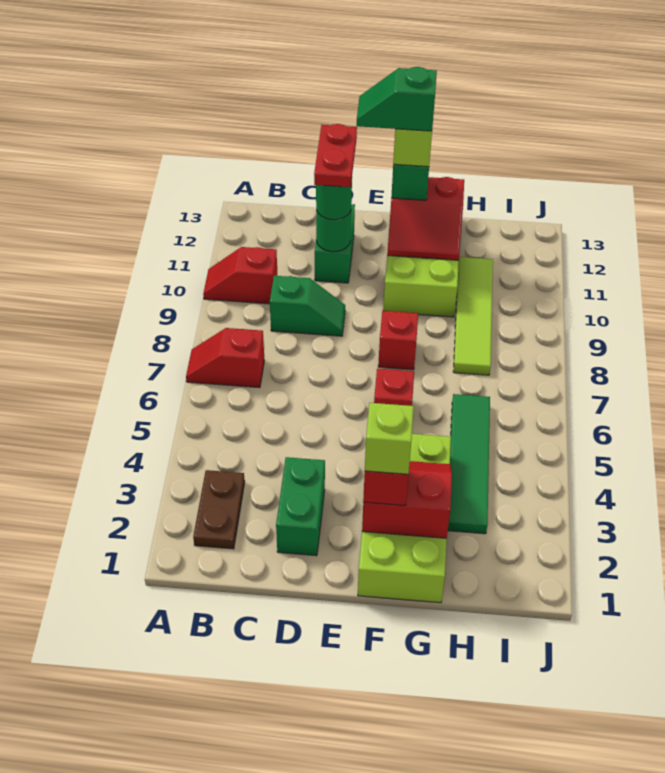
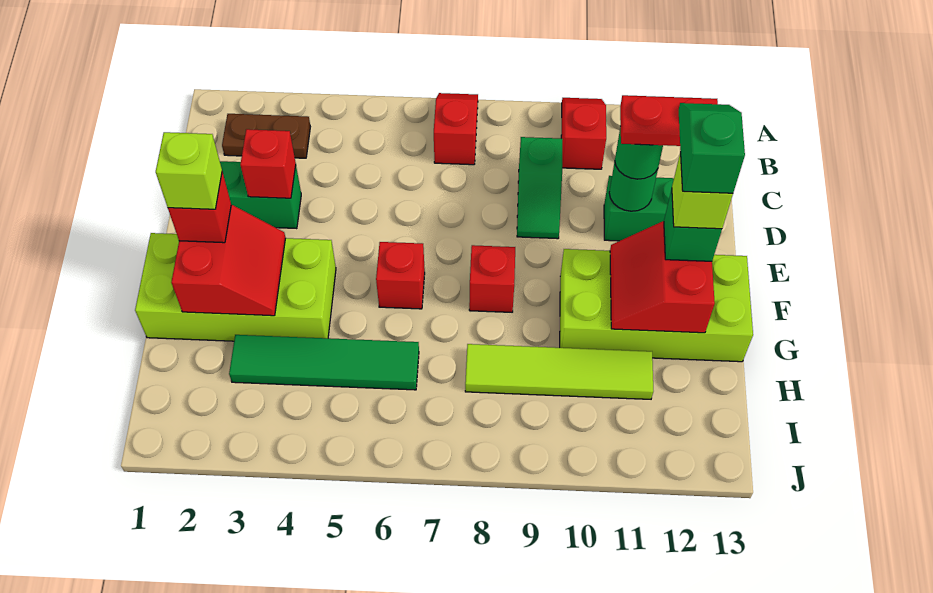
none -> red brick D3 level 2

